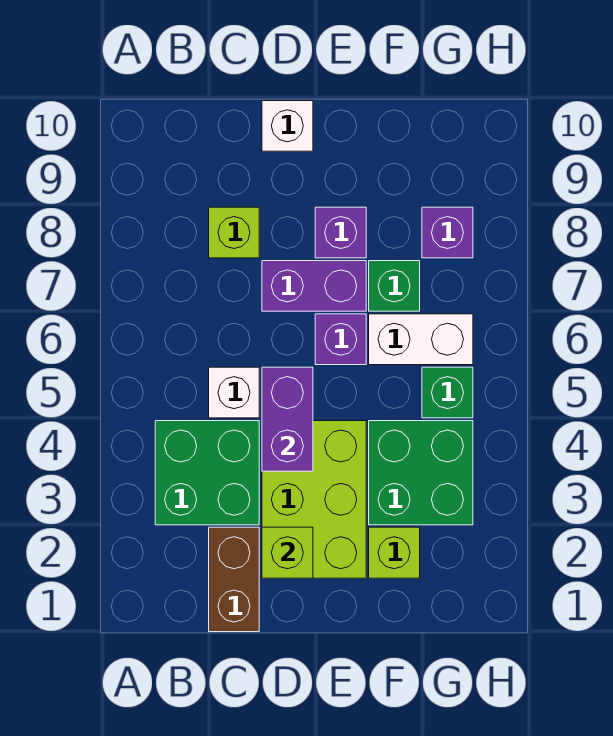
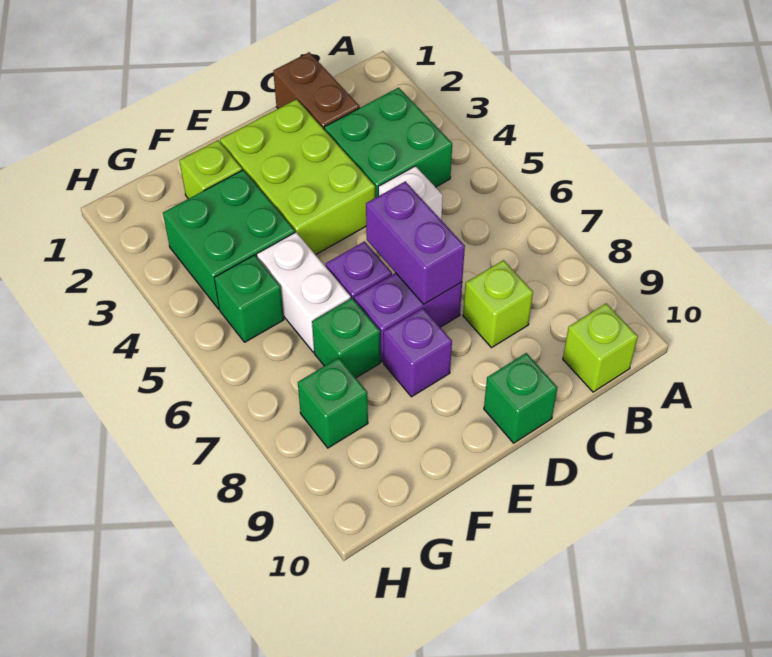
lime brick D2 level 2 -> lime brick B10 level 1
purple brick D4:D5 level 2 -> purple brick D6:D7 level 2
white brick D10 level 1 -> green brick D10 level 1
white brick F6:G6 level 1 -> white brick F5:F6 level 1
purple brick G8 level 1 -> green brick G8 level 1

